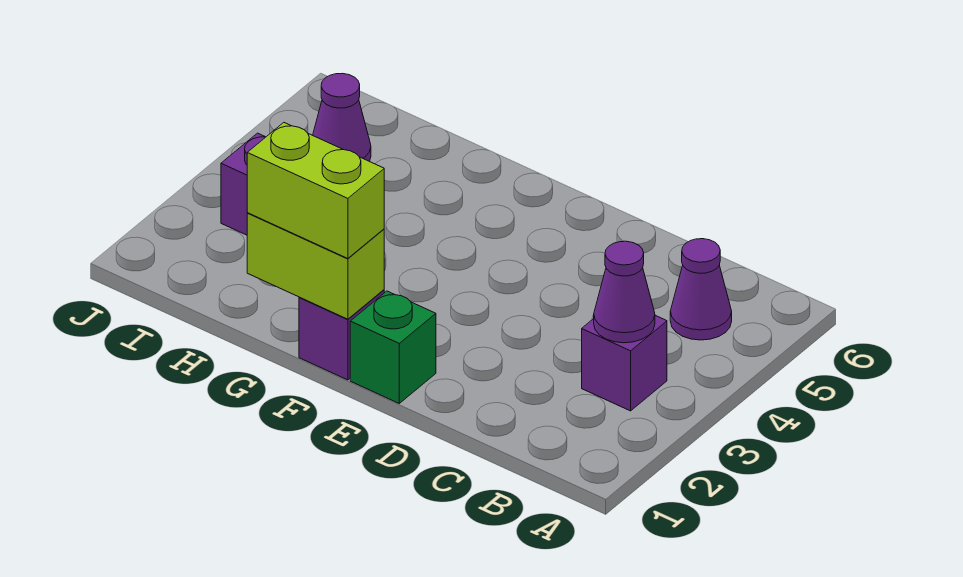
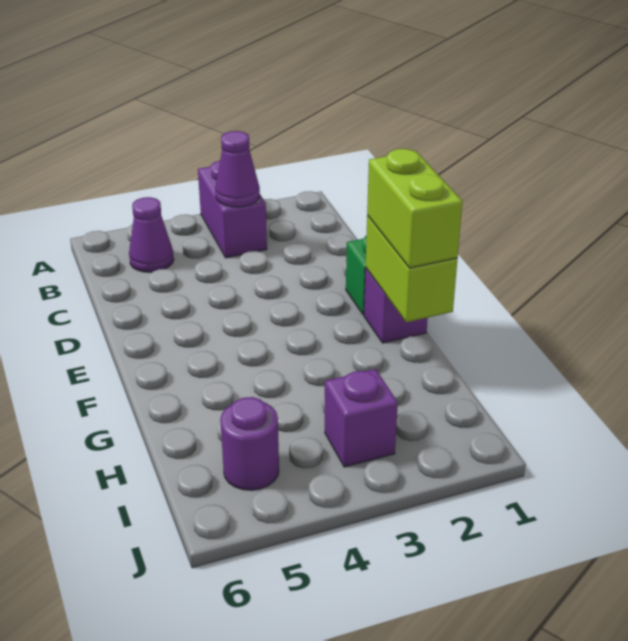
purple brick B3 level 1 -> purple brick A3:B3 level 1
purple cone I5 level 1 -> purple round brick I5 level 1

